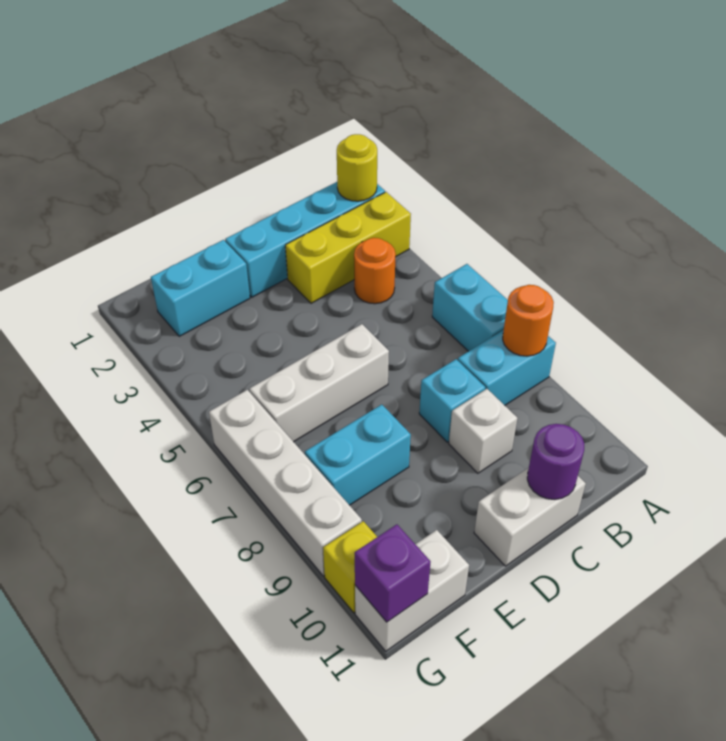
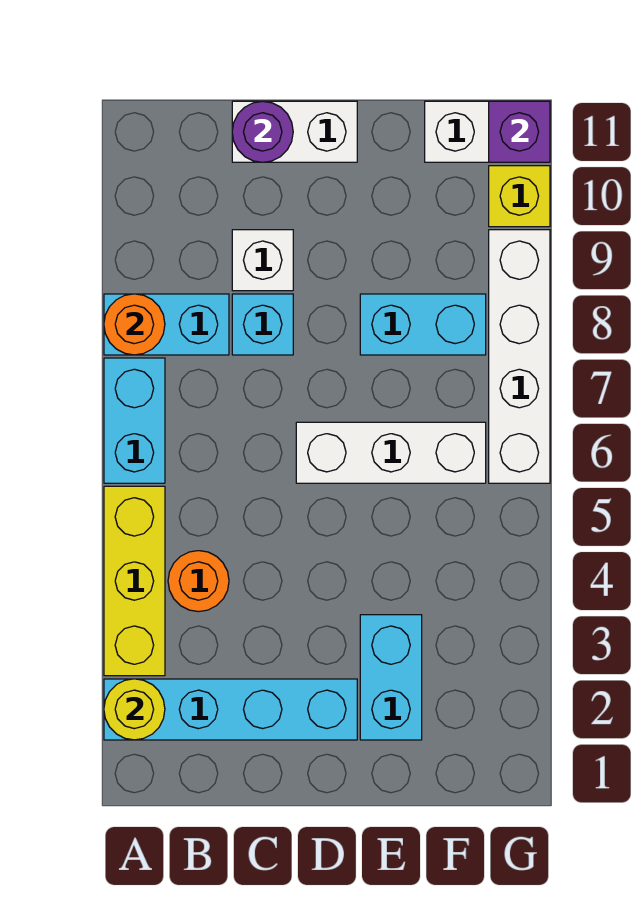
yellow brick A3:C3 level 1 -> yellow brick A3:A5 level 1
cyan brick E2:F2 level 1 -> cyan brick E2:E3 level 1

